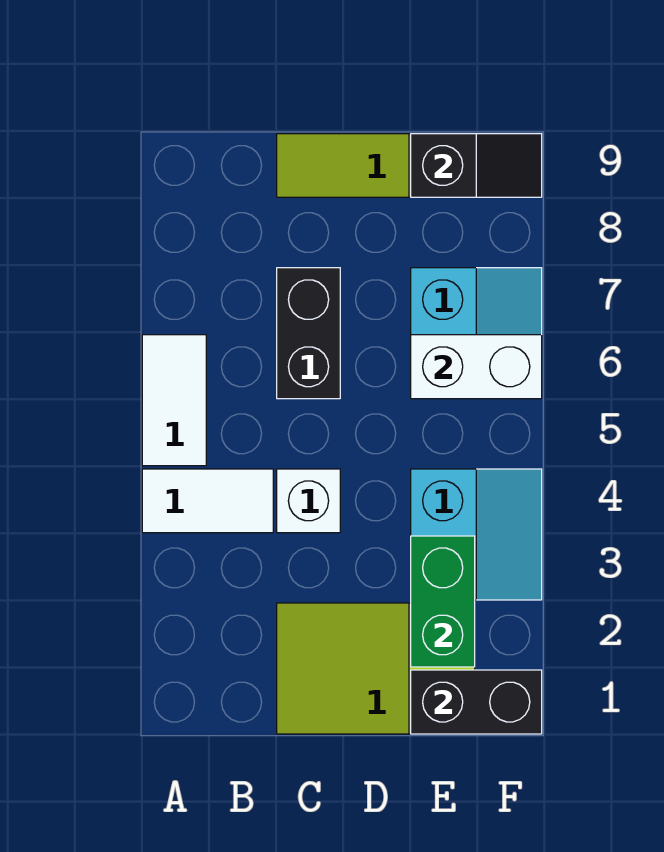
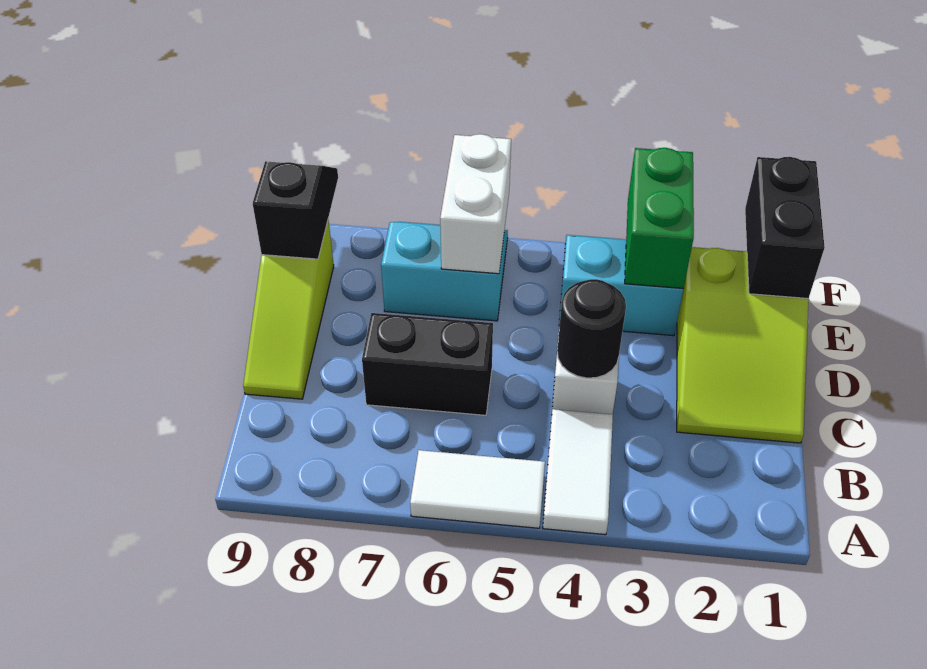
none -> black round brick C4 level 2
green brick E2:E3 level 2 -> green brick E3:F3 level 2

